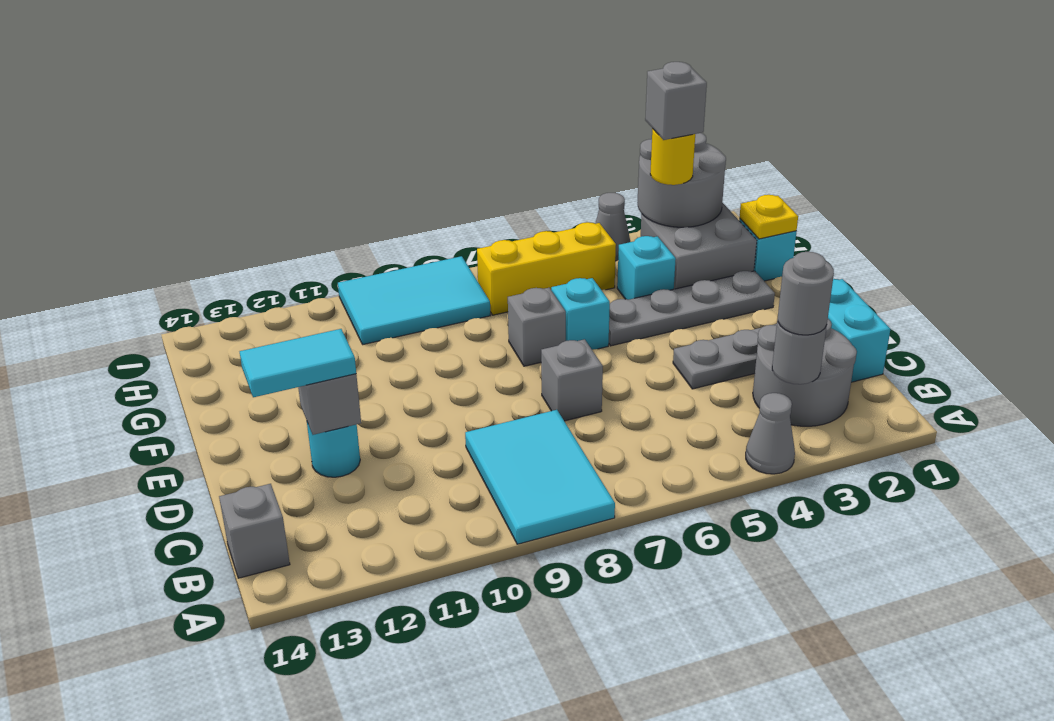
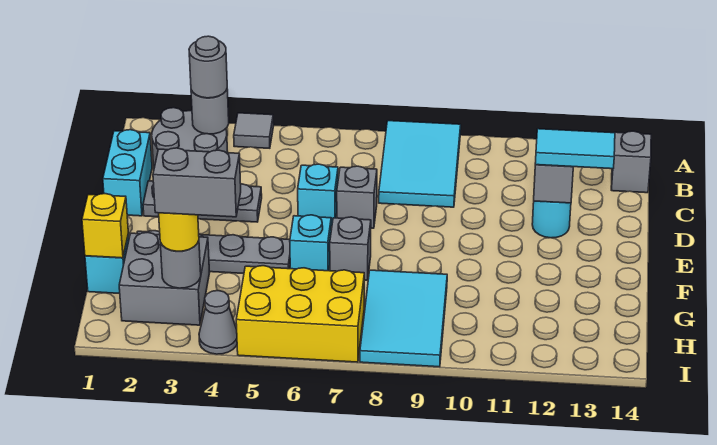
grey cone A4 level 1 -> grey tile A4 level 1
yellow plate G1 level 2 -> yellow brick G1 level 2
cyan brick G4 level 1 -> cyan brick D6 level 1
grey round brick H2:I3 level 2 -> grey round brick H3 level 2
grey brick H3 level 4 -> grey brick H3:H4 level 4
yellow brick H5:H7 level 1 -> yellow brick H5:I7 level 1
cyan tile H8:I10 level 1 -> cyan tile G8:I9 level 1

